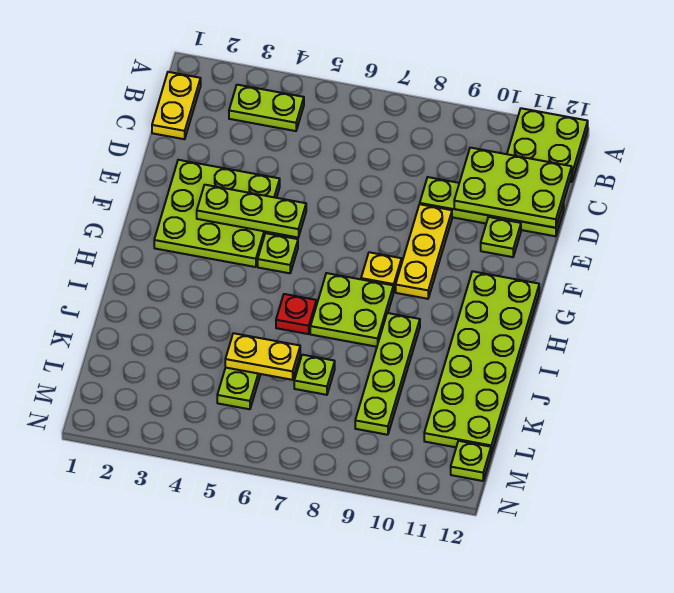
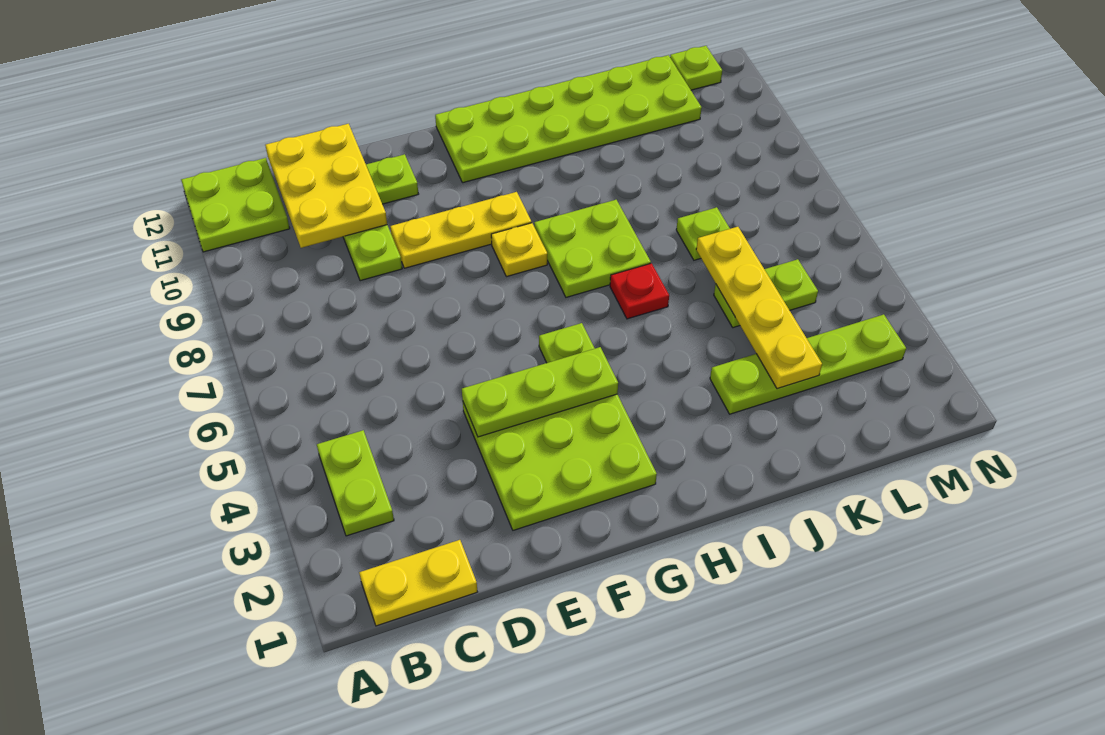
lime plate C10:D12 level 2 -> yellow plate C10:D12 level 2
lime plate F3:F5 level 2 -> lime plate E4:G4 level 2
lime plate I9:L9 level 1 -> lime plate J3:M3 level 1
yellow plate K5:K6 level 2 -> yellow plate K3:K6 level 2

